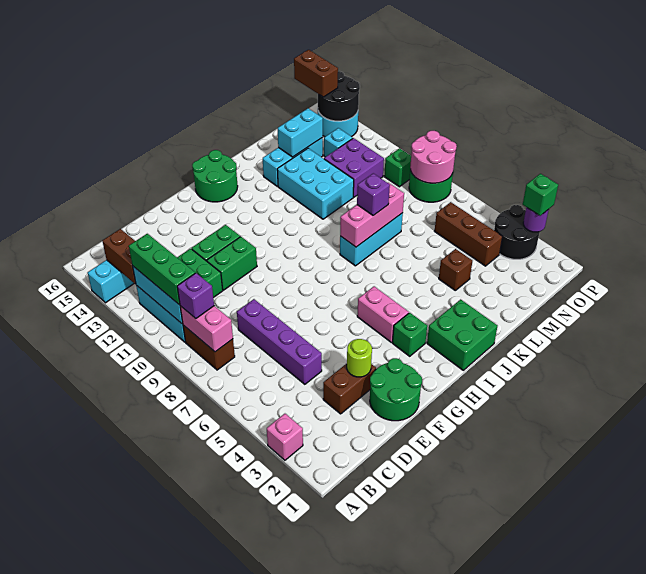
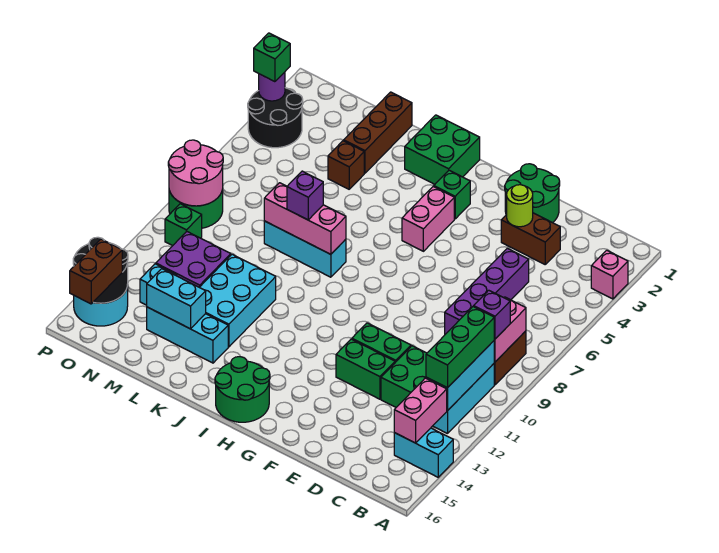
brown brick B13:B14 level 2 -> pink brick B13:B14 level 2
brown brick N4:N6 level 1 -> brown brick L1:L3 level 1

